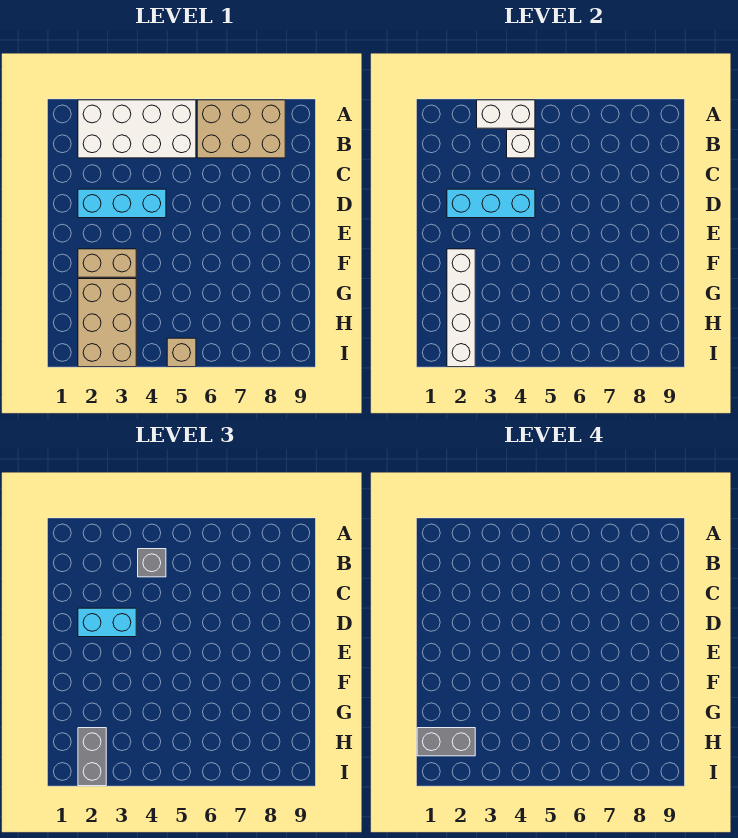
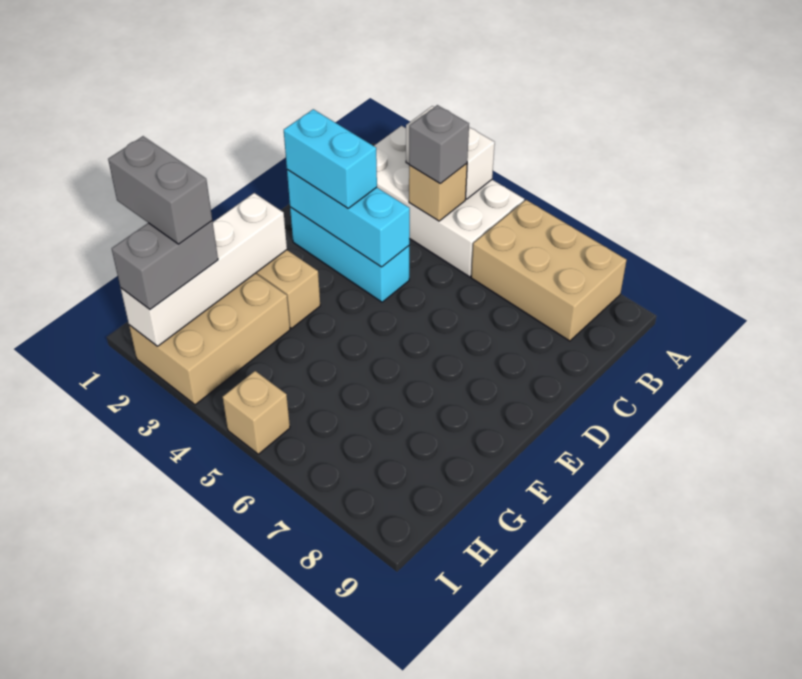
white brick B4 level 2 -> tan brick B4 level 2

